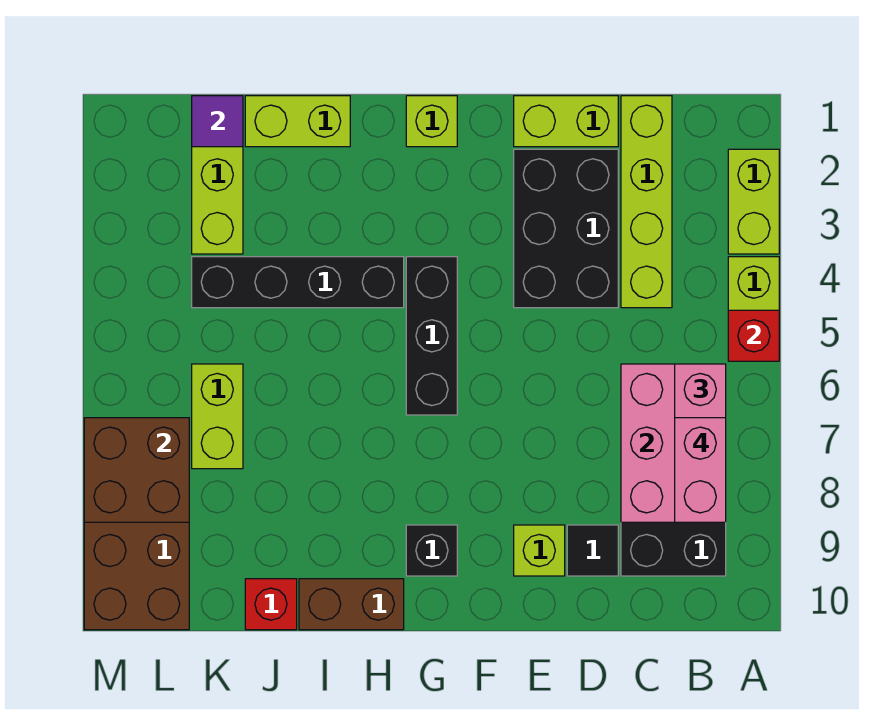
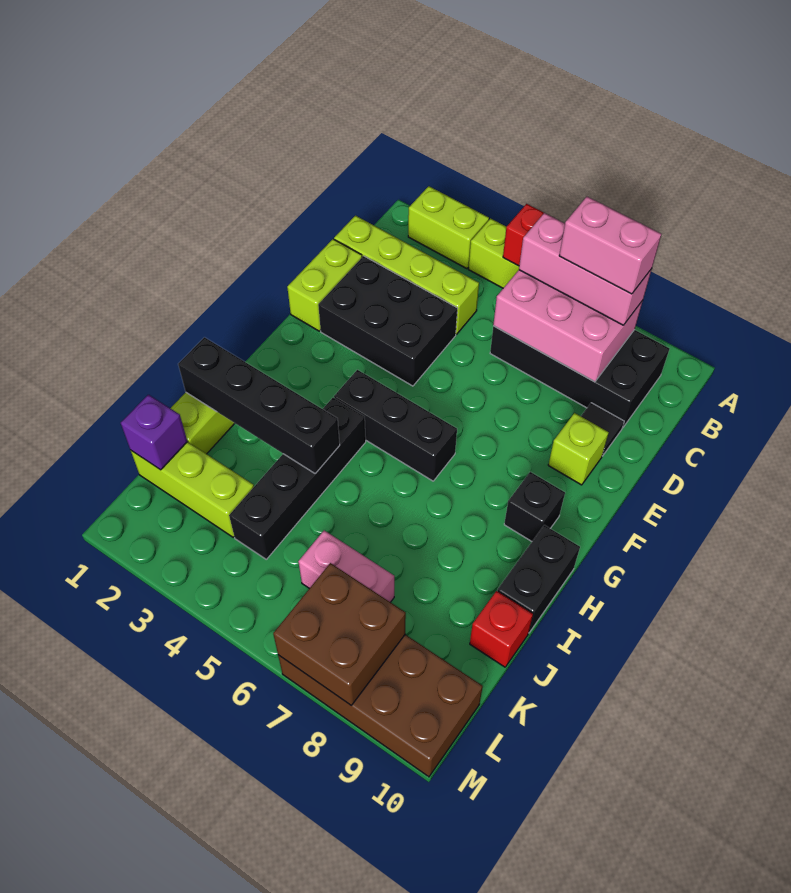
lime brick G1 level 1 -> none
brown brick H10:I10 level 1 -> black brick H10:I10 level 1
none -> black brick I1:I4 level 2
purple tile K1 level 2 -> purple brick K1 level 2
lime brick K6:K7 level 1 -> pink brick K6:K7 level 1

